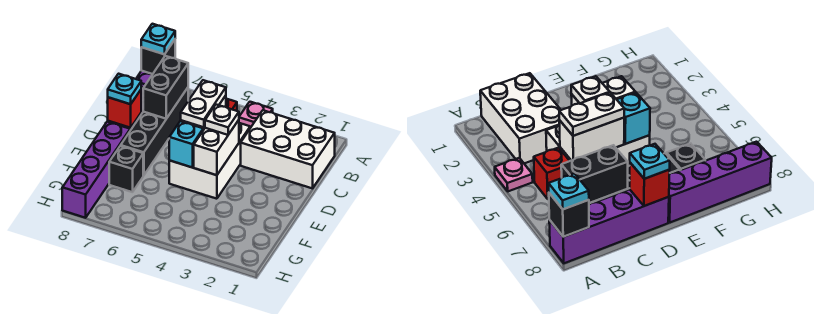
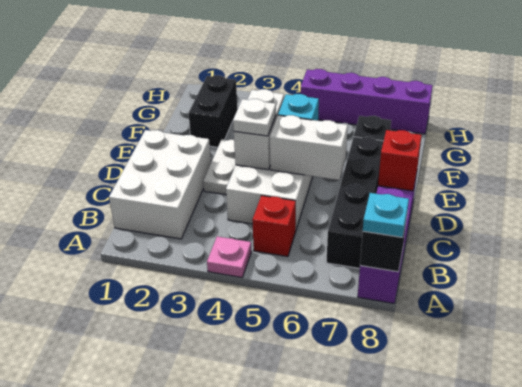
white brick B1:C3 level 1 -> white brick B1:D2 level 1
black brick B7:C7 level 2 -> black brick F2:G2 level 1
white brick C5:D5 level 2 -> white brick D5:D6 level 2
white plate C5:D5 level 3 -> white plate D3:E3 level 1
cyan plate D8 level 3 -> none
purple brick E8:H8 level 1 -> purple brick H5:H8 level 1

